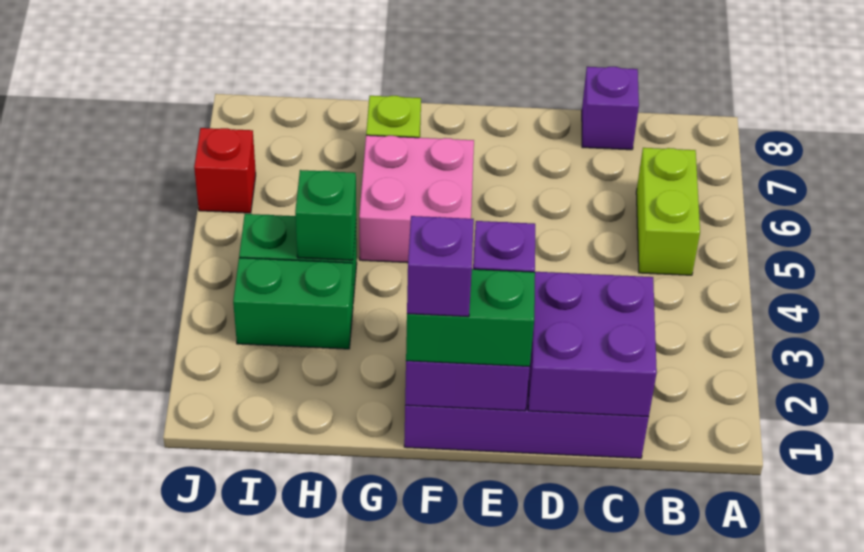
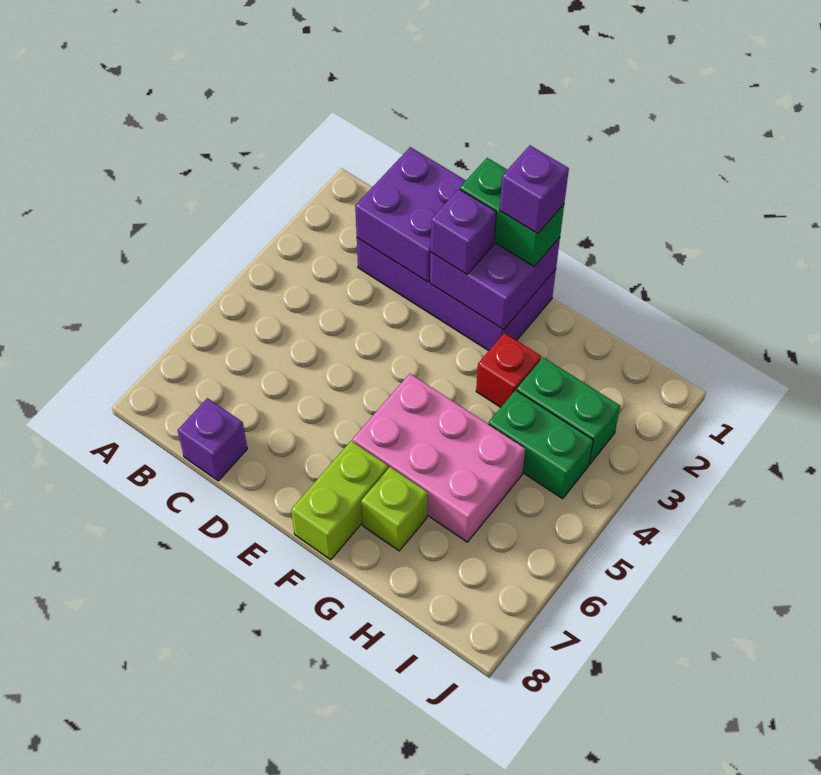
lime brick B5:B6 level 1 -> lime brick F7:F8 level 1
pink brick F5:G6 level 1 -> pink brick F5:H6 level 1
green brick H4 level 2 -> none
red brick J6 level 1 -> red brick G3 level 1

